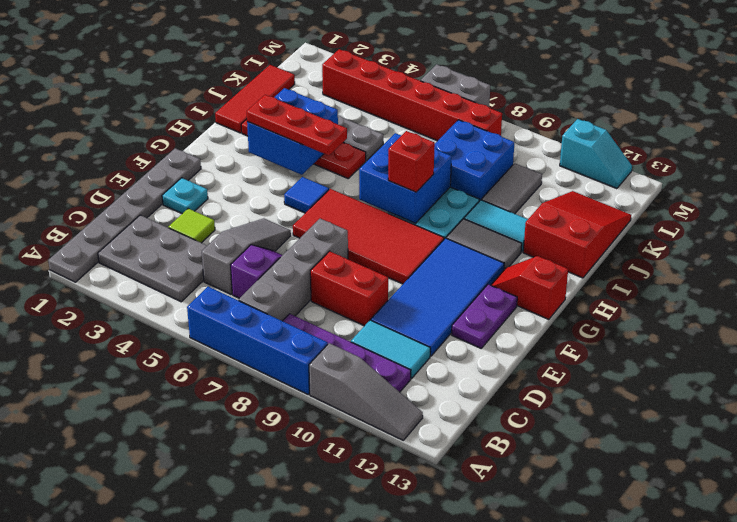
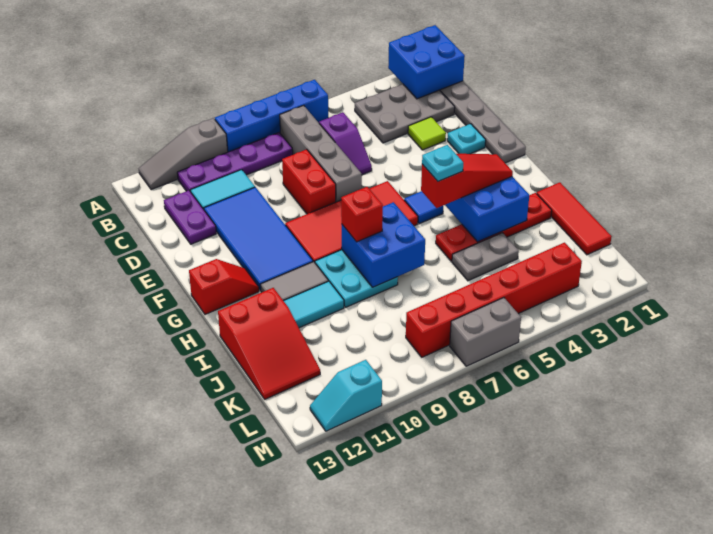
grey slope C5:E5 level 1 top C -> none
red brick D8:D9 level 1 -> red brick D8:E8 level 1
purple plate E12:F12 level 1 -> purple plate C12:D12 level 1
red plate H3:H5 level 3 -> red slope H3:H5 level 3 top 5
none -> cyan plate H5 level 4
blue brick J8:K9 level 1 -> blue brick A1:B2 level 2
grey tile J10:K10 level 1 -> none

